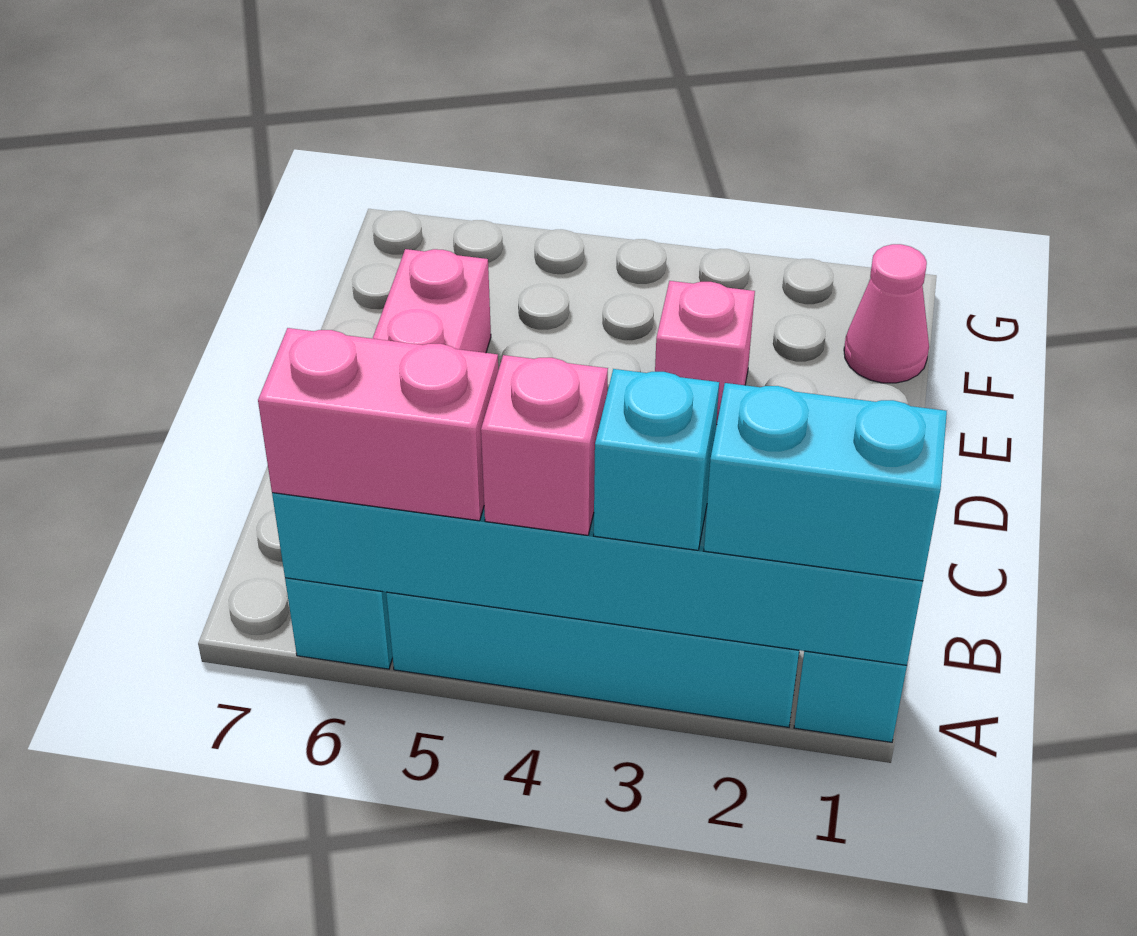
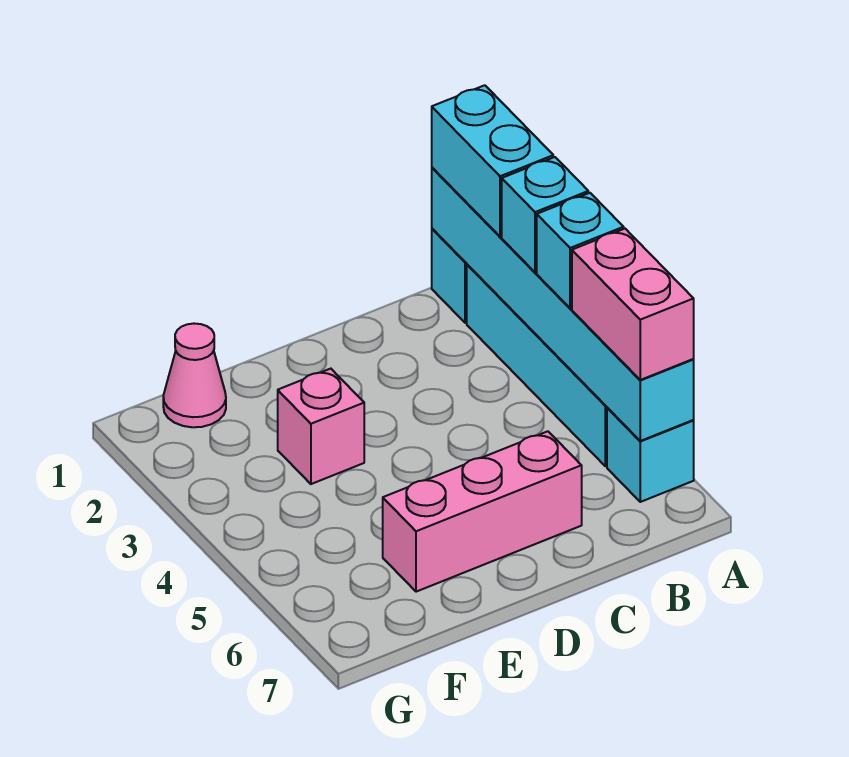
pink brick A4 level 3 -> cyan brick A4 level 3

